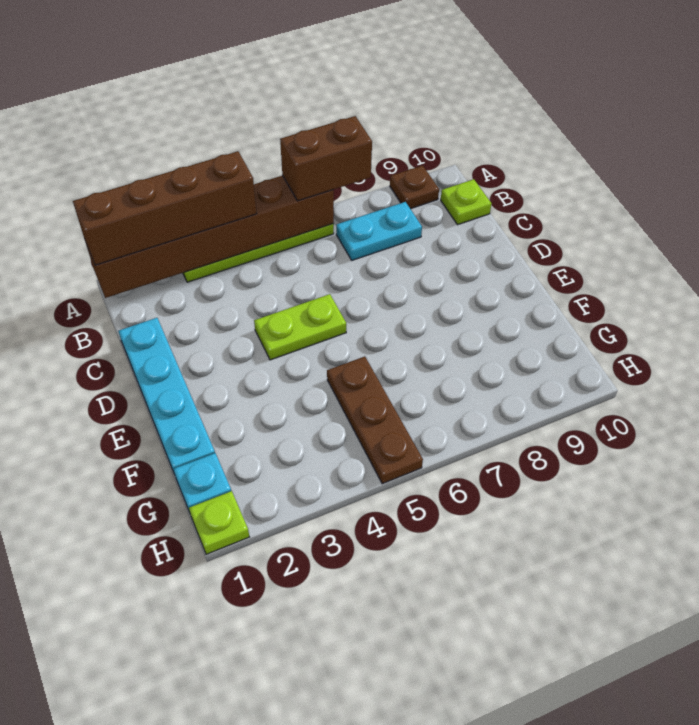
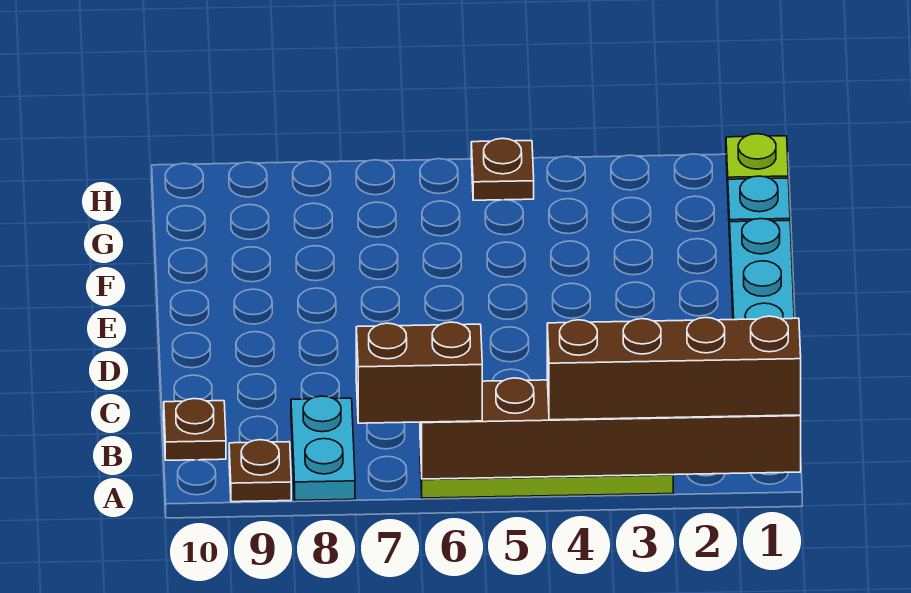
cyan plate B7:B8 level 1 -> cyan plate A8:B8 level 1
lime plate B10 level 1 -> brown plate B10 level 1
lime plate D4:D5 level 1 -> none
brown plate F5:H5 level 1 -> brown plate H5 level 1

